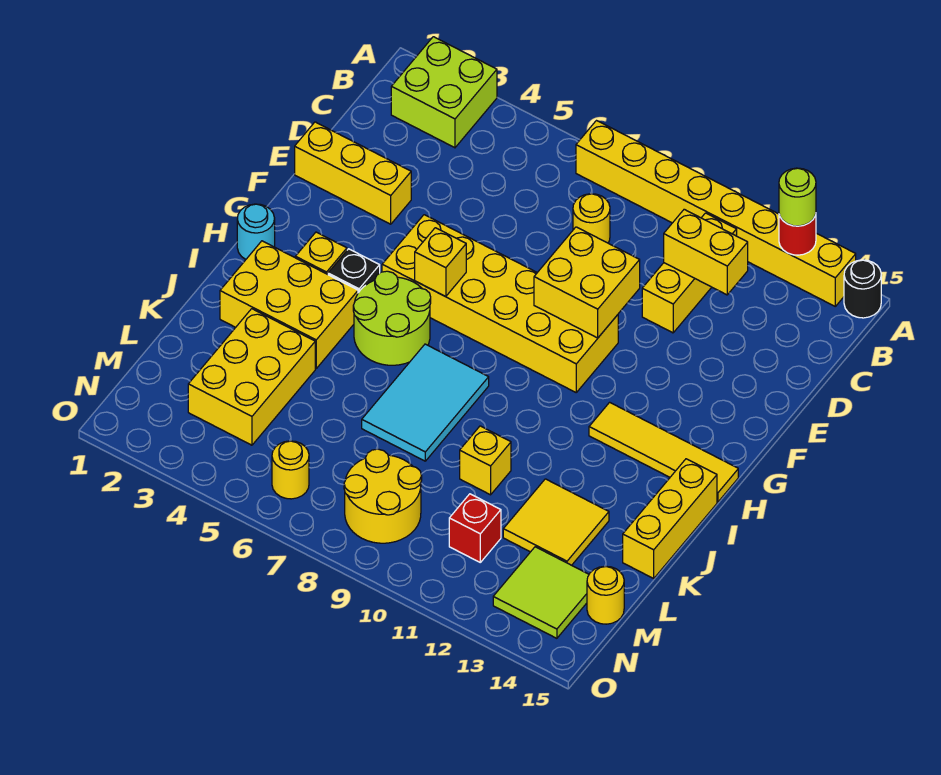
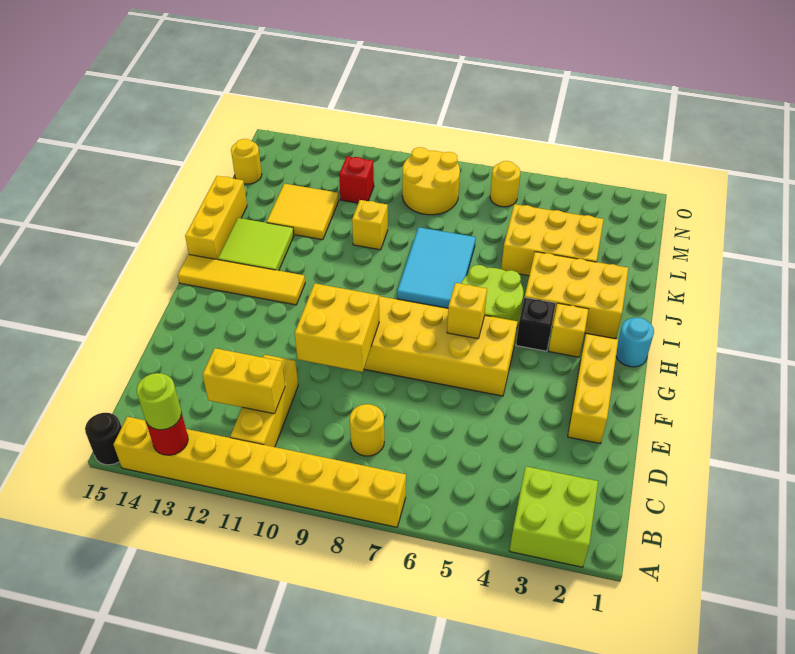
yellow brick E1:E3 level 1 -> yellow brick E2:G2 level 1
yellow brick K3:M4 level 1 -> yellow brick K3:L5 level 1
lime tile M13:N14 level 1 -> lime tile I13:J14 level 1

